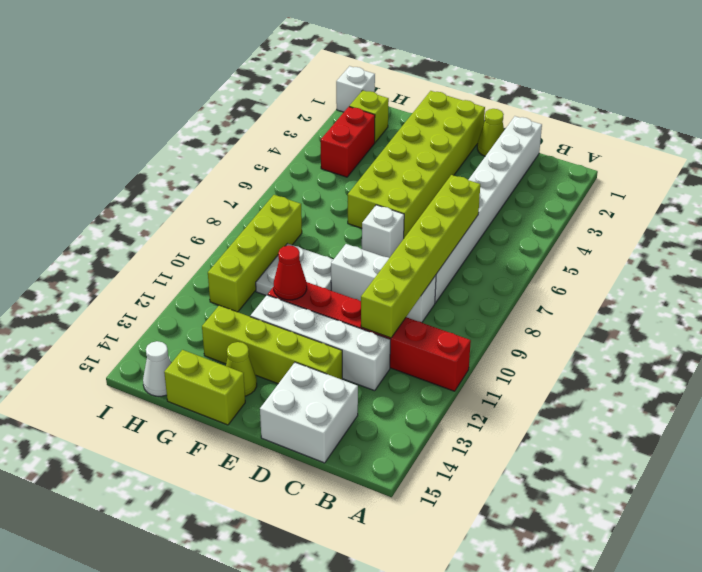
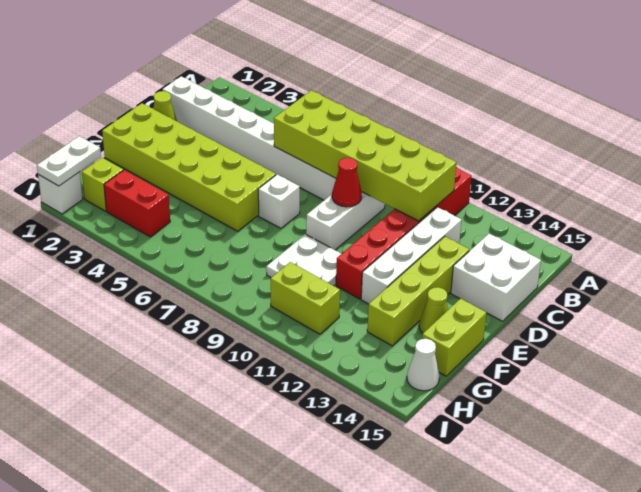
lime brick C6:C11 level 2 -> lime brick B6:C11 level 2
red cone F11 level 2 -> red cone D9 level 2
none -> white plate H1:I1 level 2
lime brick H8:H11 level 1 -> lime brick H10:H11 level 1

